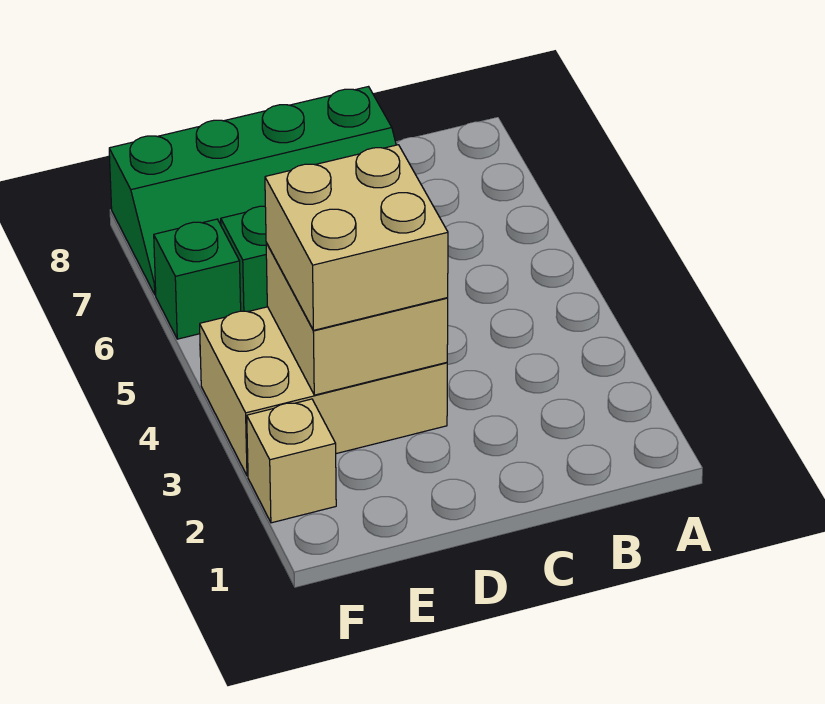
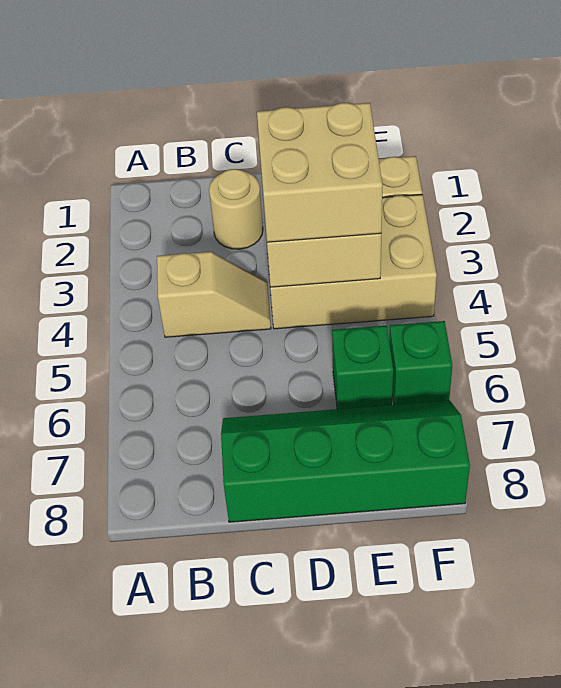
none -> tan slope B4:C4 level 1 top B
none -> tan round brick C2 level 1

